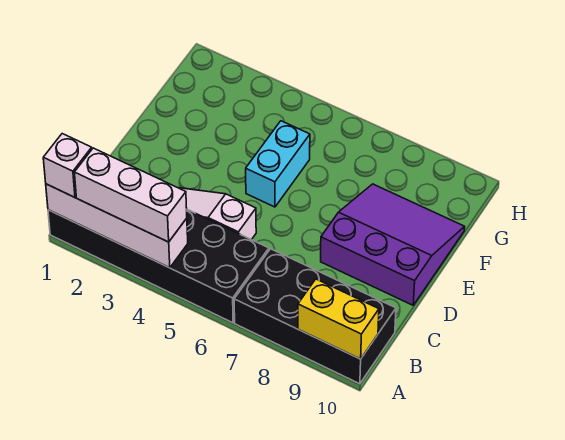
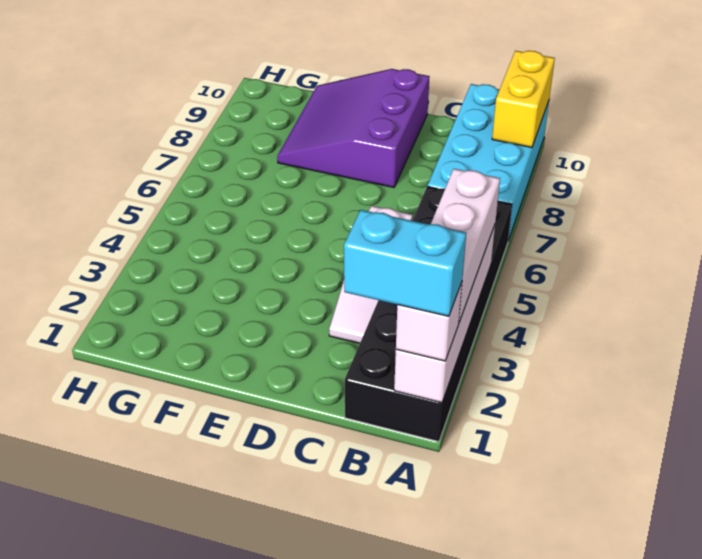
black brick A7:B10 level 1 -> cyan brick A7:B10 level 1
cyan brick E5:F5 level 1 -> cyan brick A1:B1 level 4

